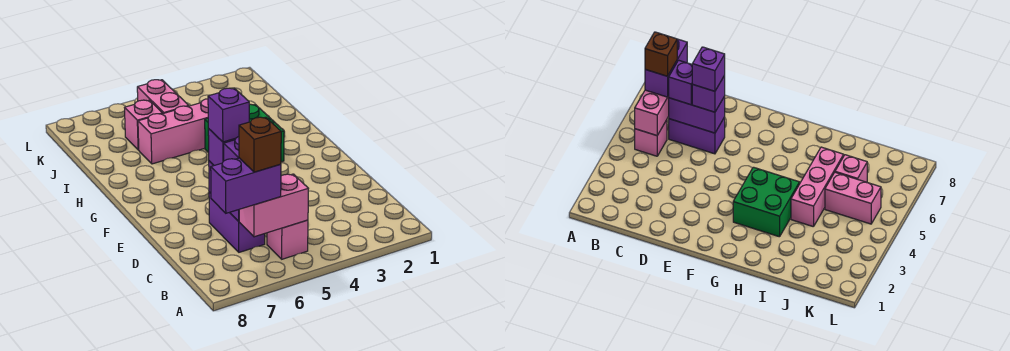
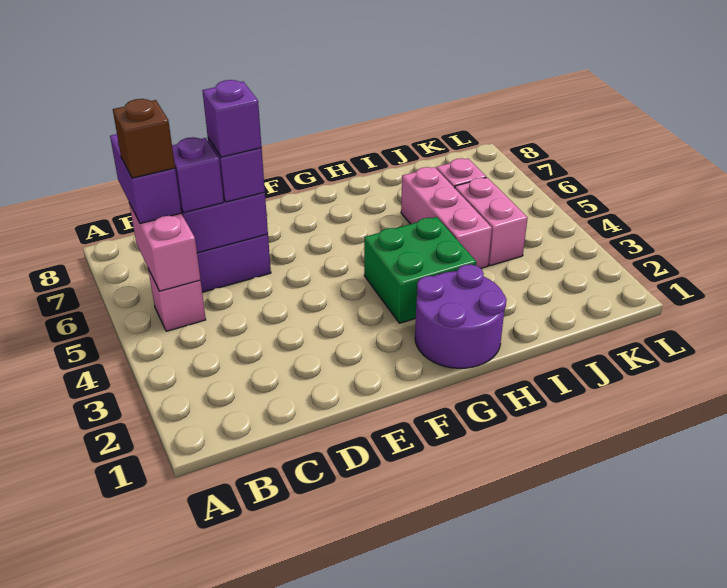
none -> purple round brick G1:H2 level 1
pink brick J5:K5 level 1 -> pink brick J4:J5 level 1

